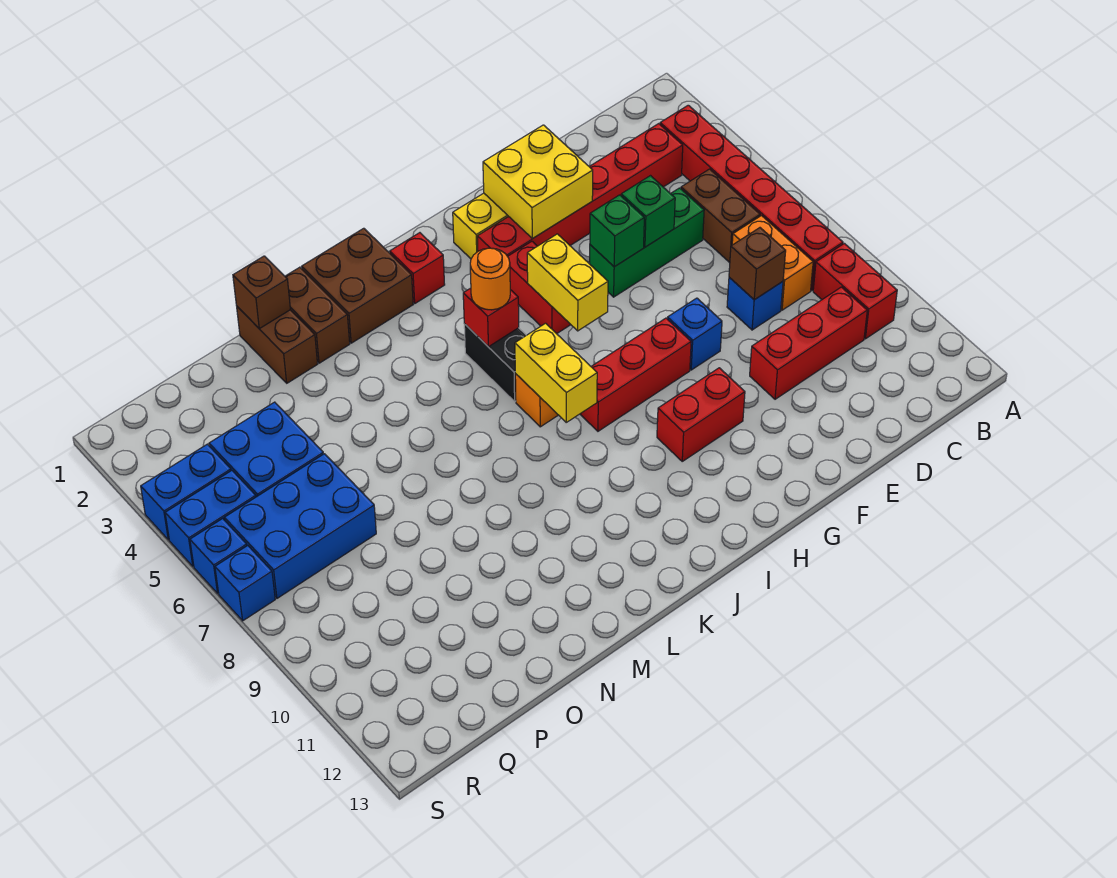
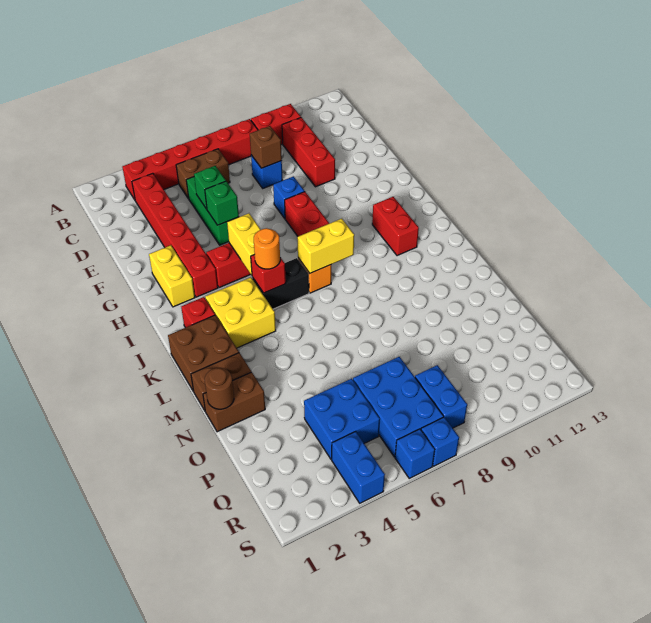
orange brick C7:C8 level 1 -> none
yellow brick F2:G3 level 2 -> yellow brick J3:K4 level 1
red brick G10:H10 level 1 -> red brick I11:J11 level 1
yellow brick H5:H6 level 2 -> yellow brick H5:I5 level 2
brown brick N1 level 2 -> brown round brick N1 level 2
blue brick R5:S5 level 1 -> blue brick Q8:R8 level 1

